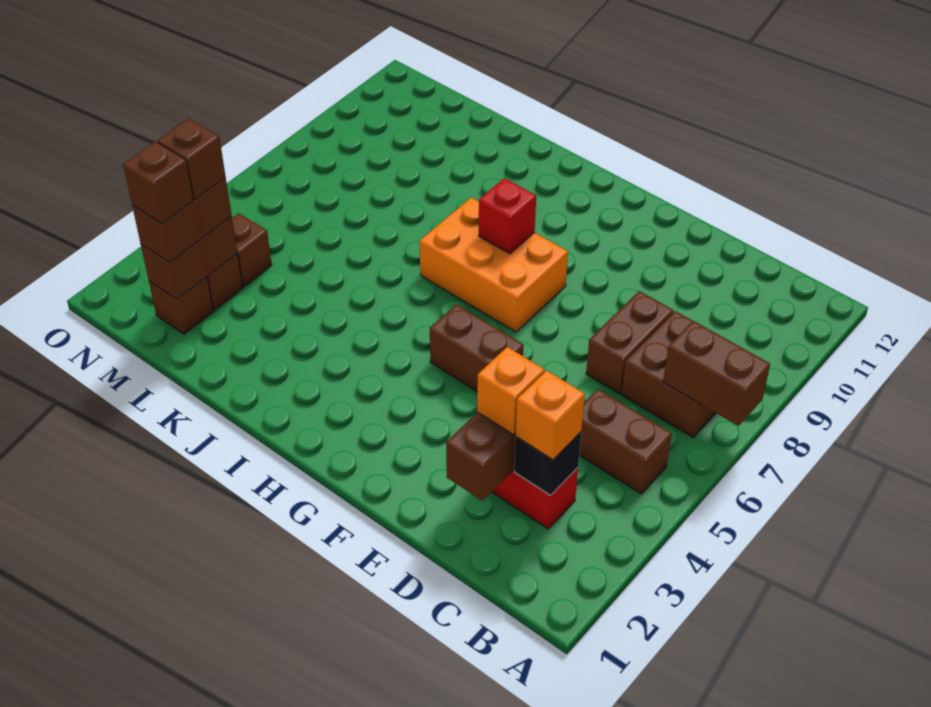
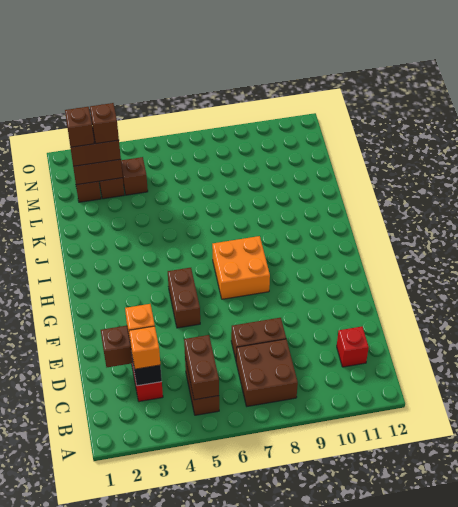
brown brick A7:B7 level 2 -> brown brick B5:C5 level 2
orange brick G7:I8 level 1 -> orange brick G7:H8 level 1
red brick H8 level 2 -> red brick C11 level 1

